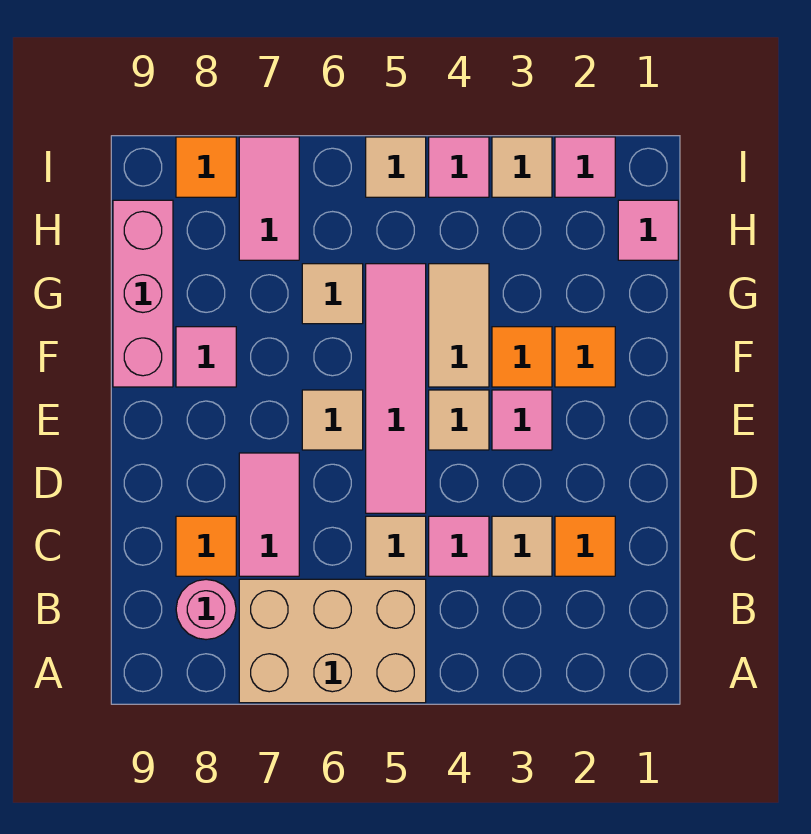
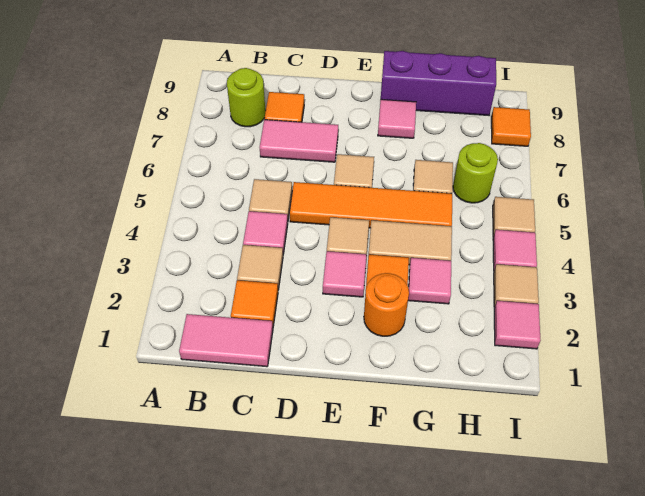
tan brick A5:B7 level 1 -> none
pink round brick B8 level 1 -> lime round brick B8 level 1
pink tile D5:G5 level 1 -> orange tile D5:G5 level 1
orange tile F2 level 1 -> orange round brick F2 level 1
pink brick F9:H9 level 1 -> purple brick F9:H9 level 1
pink tile H1 level 1 -> pink tile G3 level 1
none -> lime round brick H6 level 1
pink tile H7:I7 level 1 -> pink tile B1:C1 level 1

